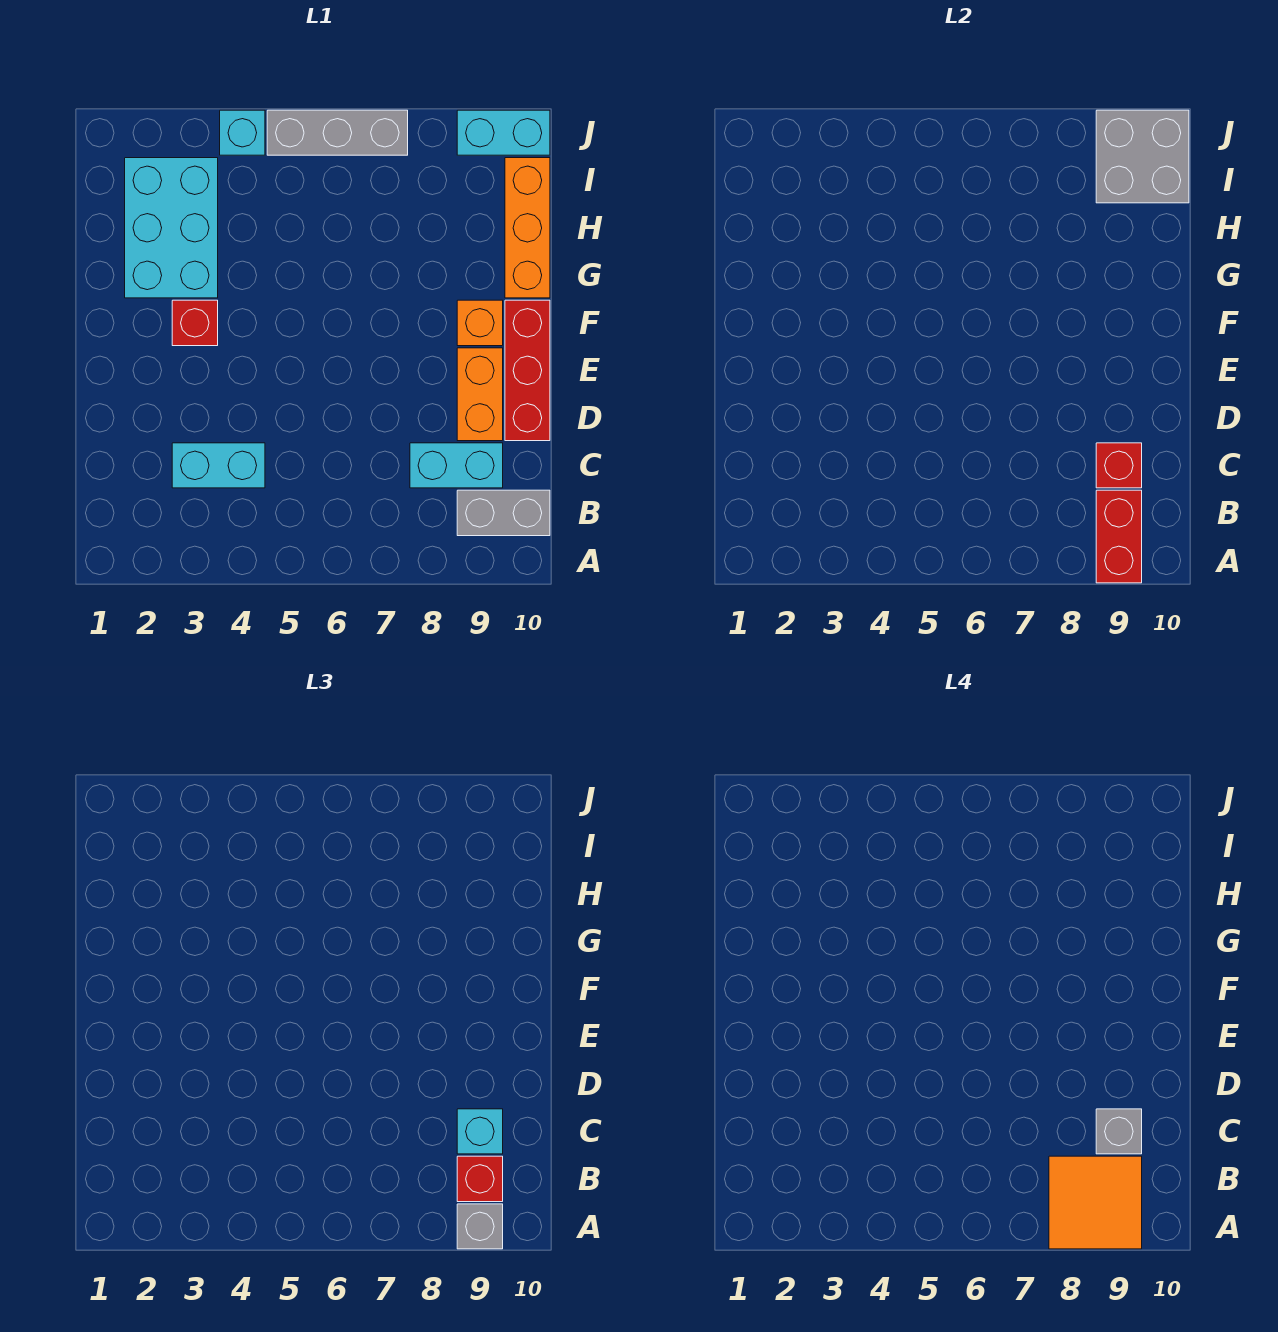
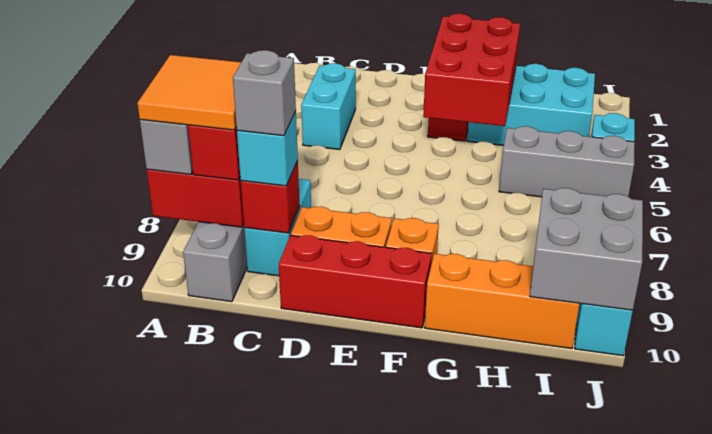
none -> red brick F2:G4 level 2
grey brick J5:J7 level 1 -> grey brick H5:J5 level 1

